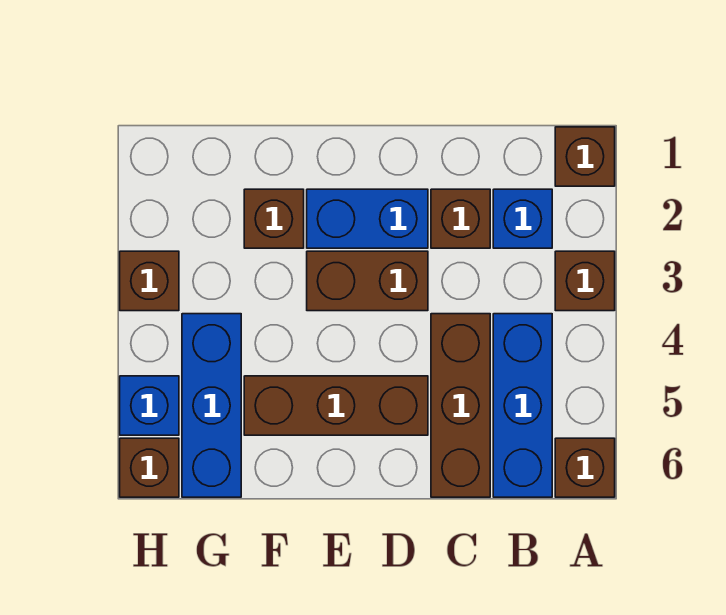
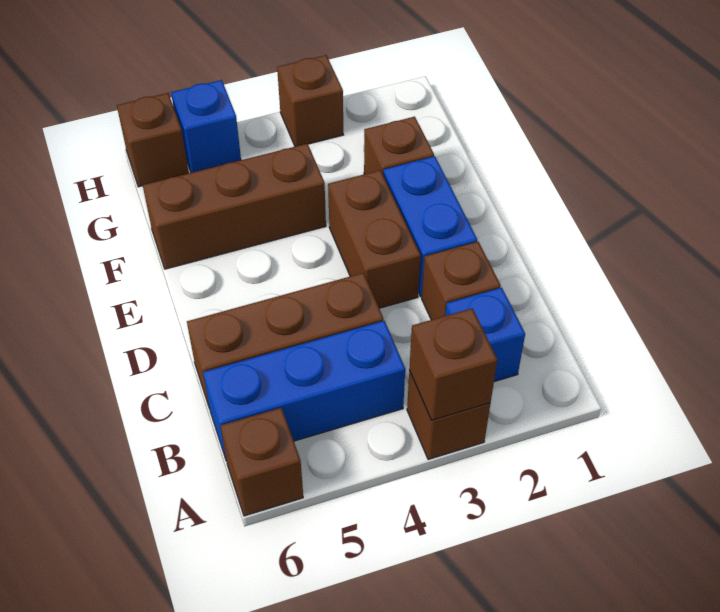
brown brick A1 level 1 -> brown brick A3 level 2
brown brick D5:F5 level 1 -> brown brick F4:F6 level 1
blue brick G4:G6 level 1 -> none

